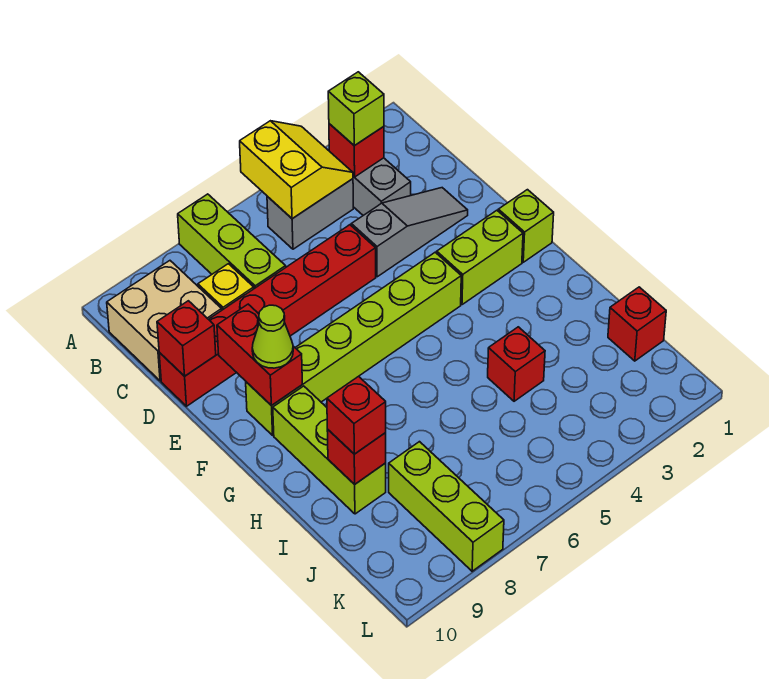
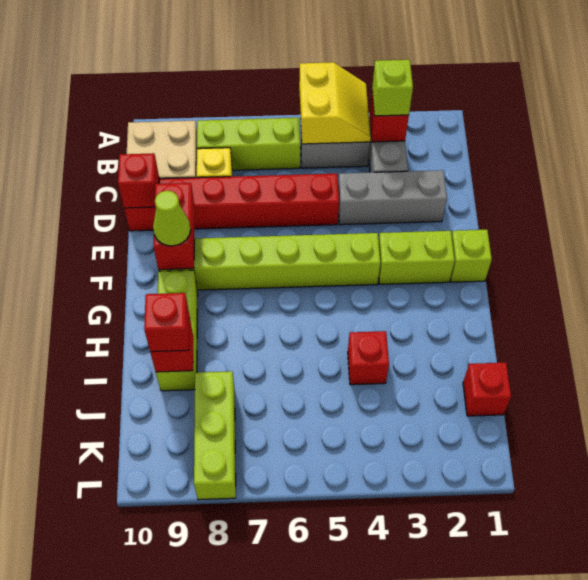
lime brick A7:C7 level 1 -> lime brick B6:B8 level 1
grey slope D2:D4 level 1 top 4 -> grey brick D2:D4 level 1

